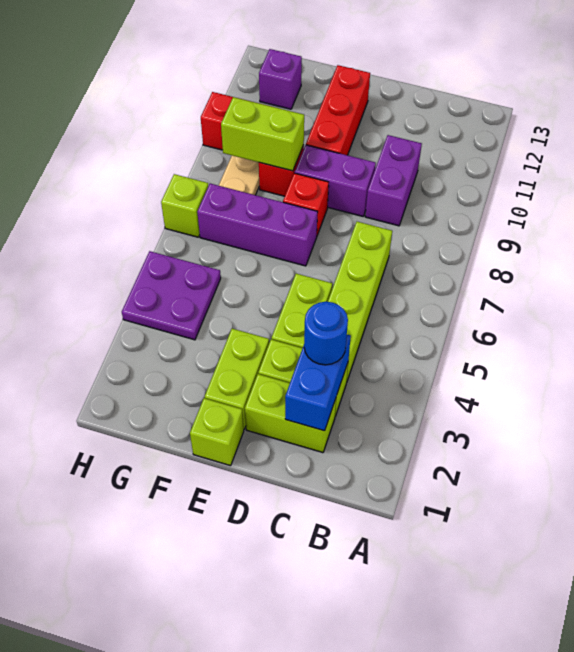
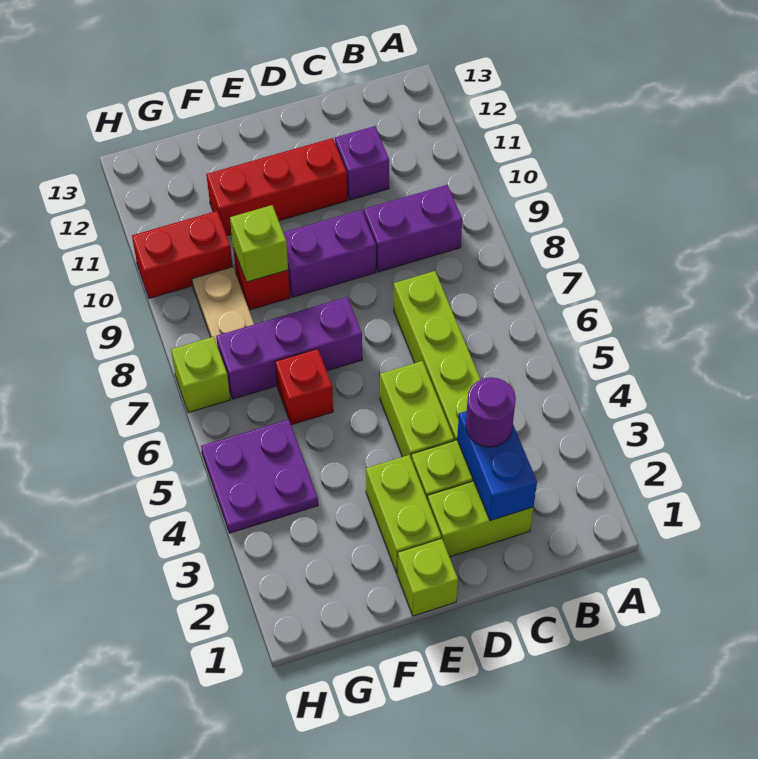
blue round brick C3 level 3 -> purple round brick C3 level 3
purple brick C9:C10 level 1 -> purple brick B9:C9 level 1
red brick E8 level 1 -> red brick F6 level 1
red brick E10:E12 level 1 -> red brick D11:F11 level 1
lime brick F9:G9 level 2 -> lime brick F9 level 2
purple brick G12 level 1 -> purple brick C11 level 1

